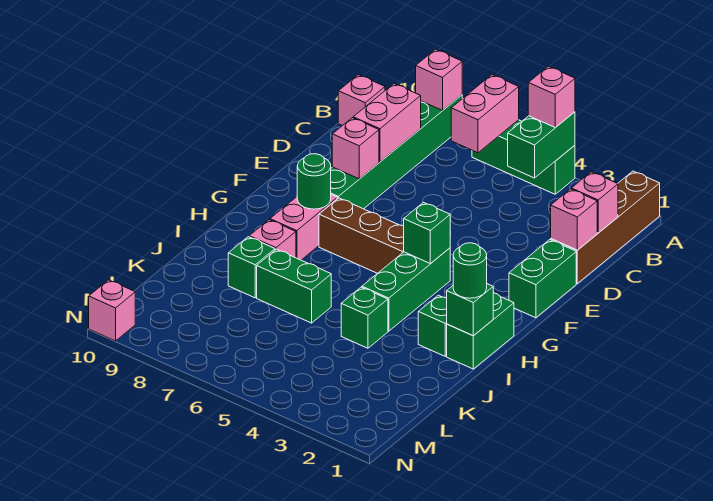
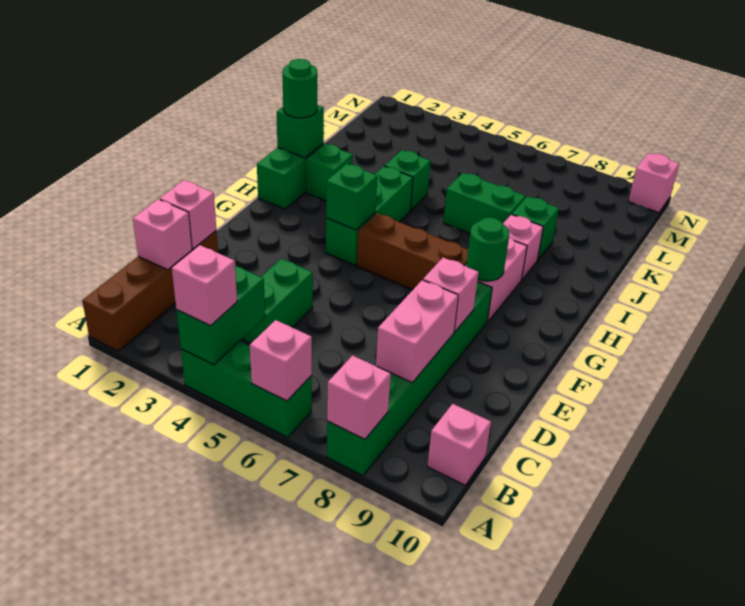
pink brick A6:B6 level 2 -> pink brick A6 level 2
green brick E1:F1 level 1 -> green brick C4:D4 level 1

